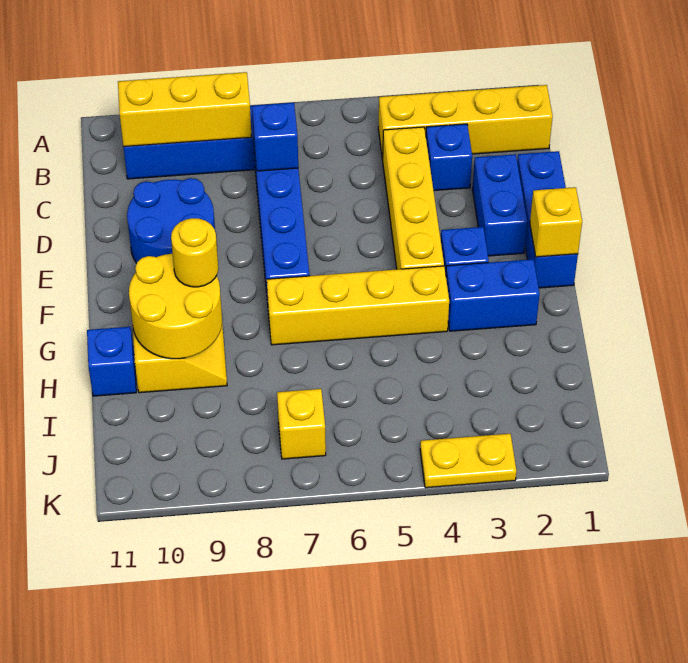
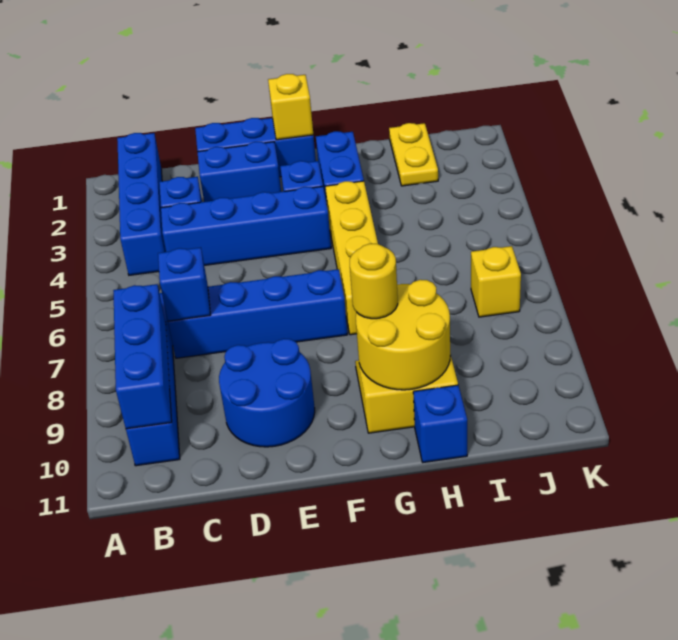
yellow brick B1:B4 level 1 -> blue brick B1:B4 level 1
yellow brick B8:B10 level 2 -> blue brick B8:B10 level 2
yellow brick C4:F4 level 1 -> blue brick C4:F4 level 1
yellow plate K3:K4 level 1 -> yellow plate I1:I2 level 1

